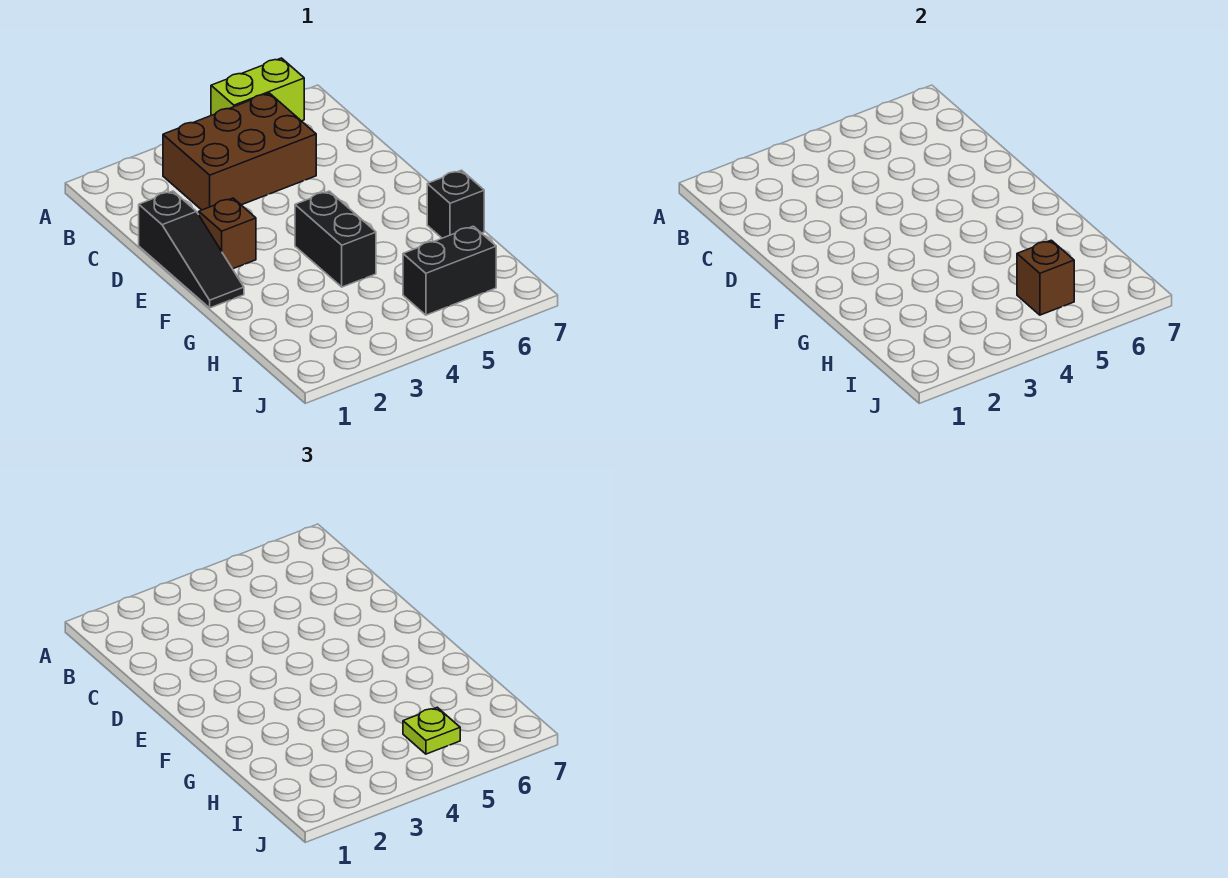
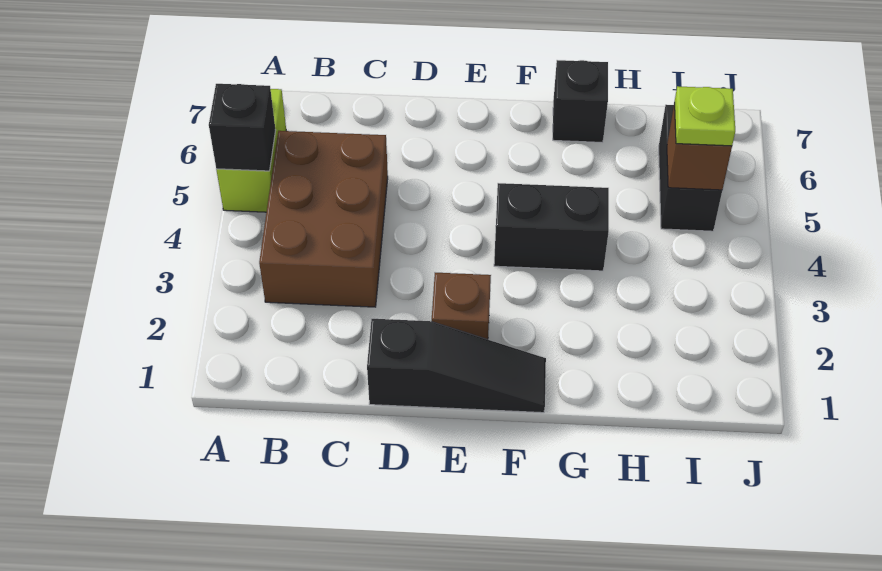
none -> black brick A5 level 2

